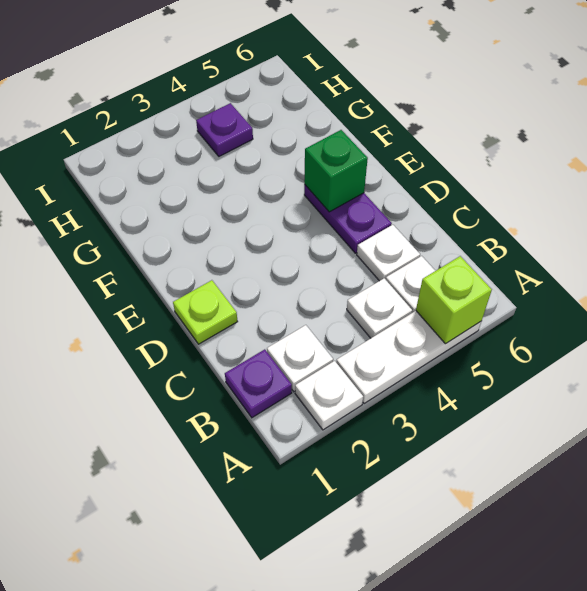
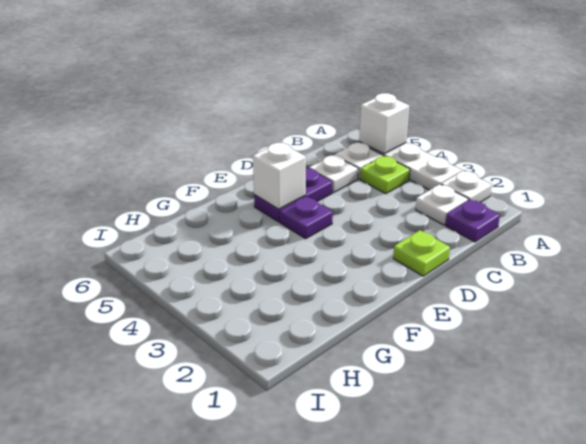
lime brick A5 level 2 -> white brick A5 level 2
white plate B4 level 1 -> lime plate B4 level 1
green brick E5 level 2 -> white brick E5 level 2
purple plate H4 level 1 -> purple plate E4 level 1

